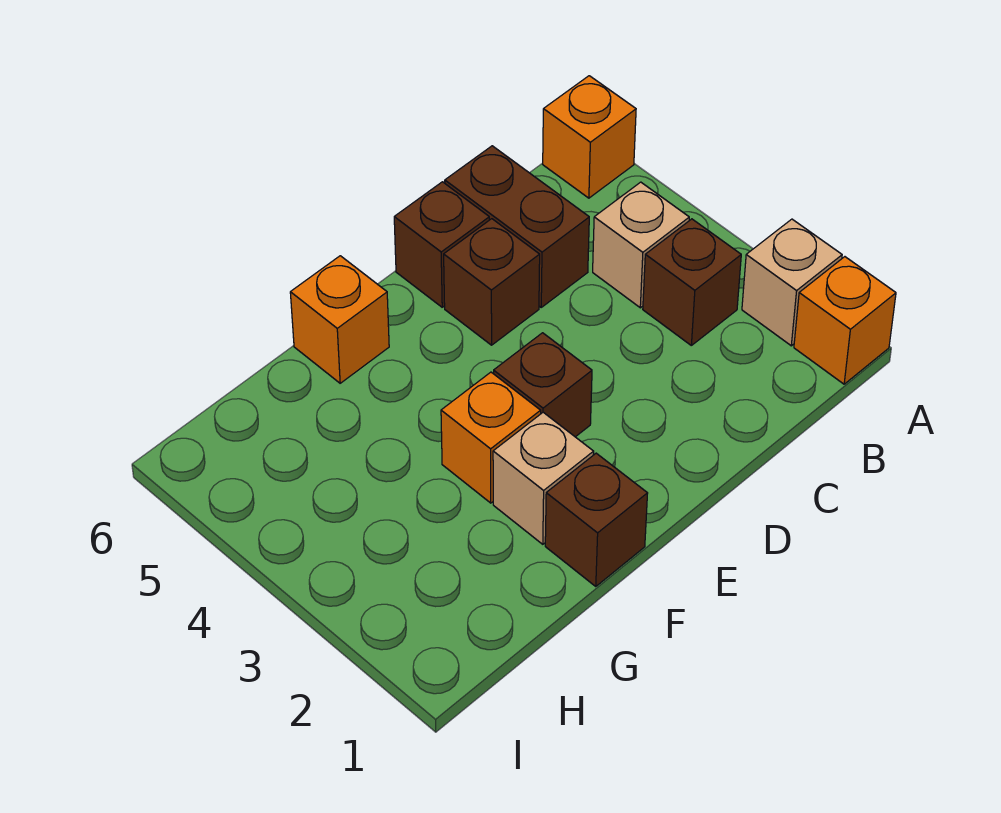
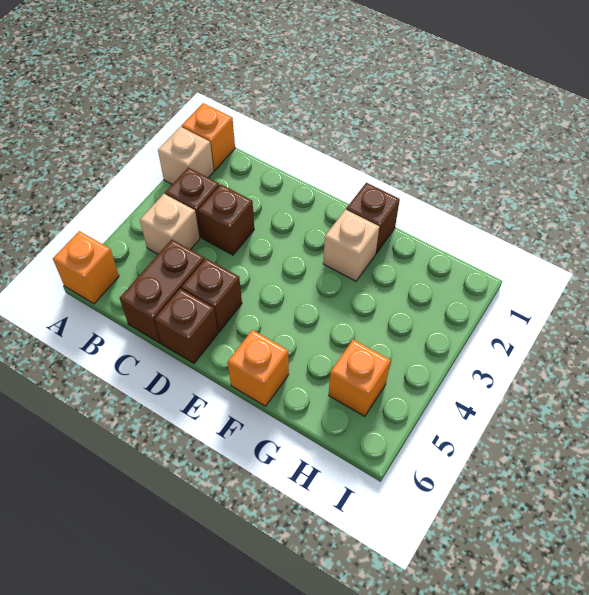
brown brick E3 level 1 -> brown brick C3 level 1
orange brick F3 level 1 -> orange brick H5 level 1

